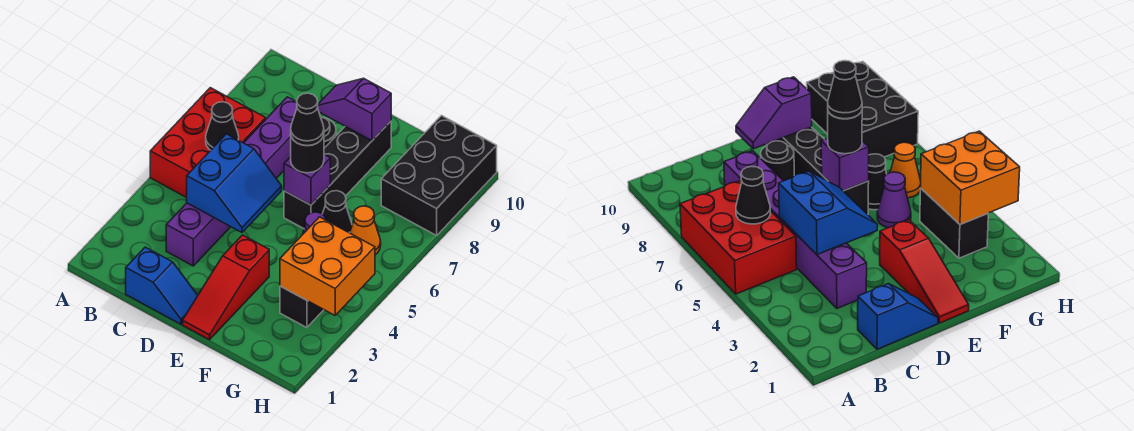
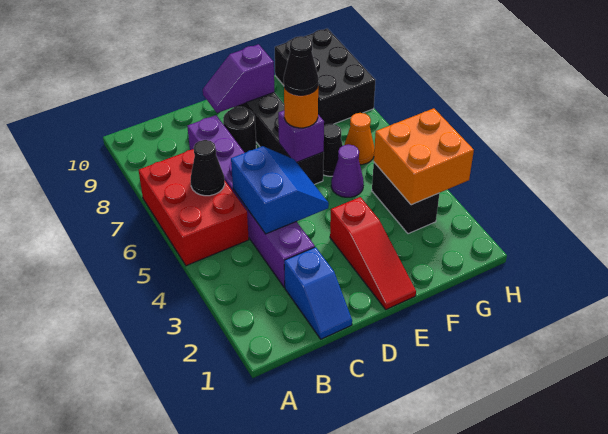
blue slope C1:D1 level 1 top C -> blue slope C1:C2 level 1 top 2
black round brick E6 level 3 -> orange round brick E6 level 3

